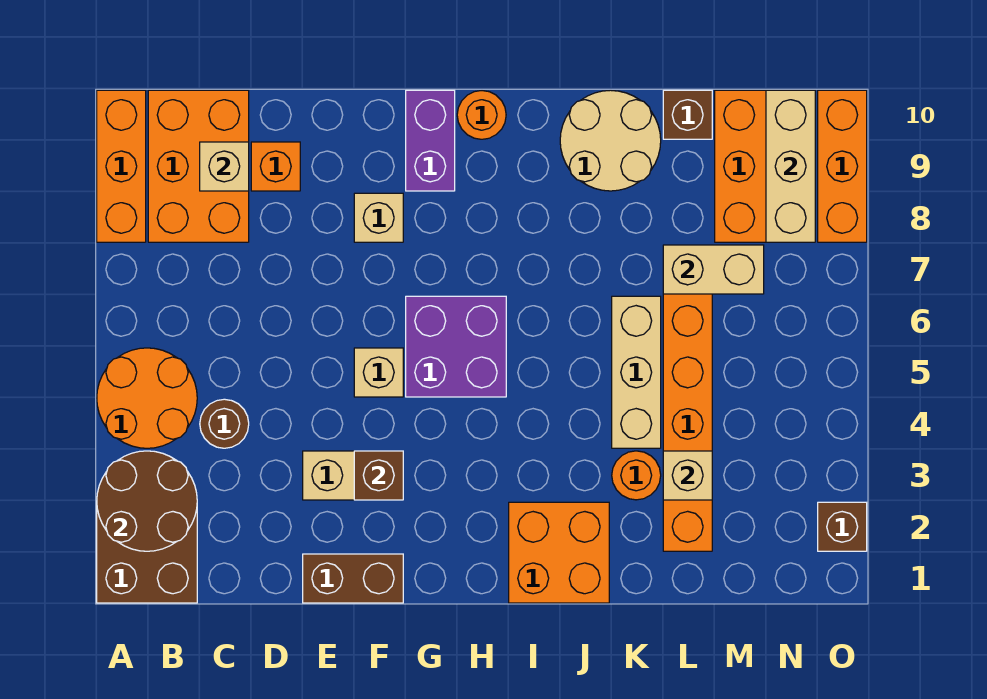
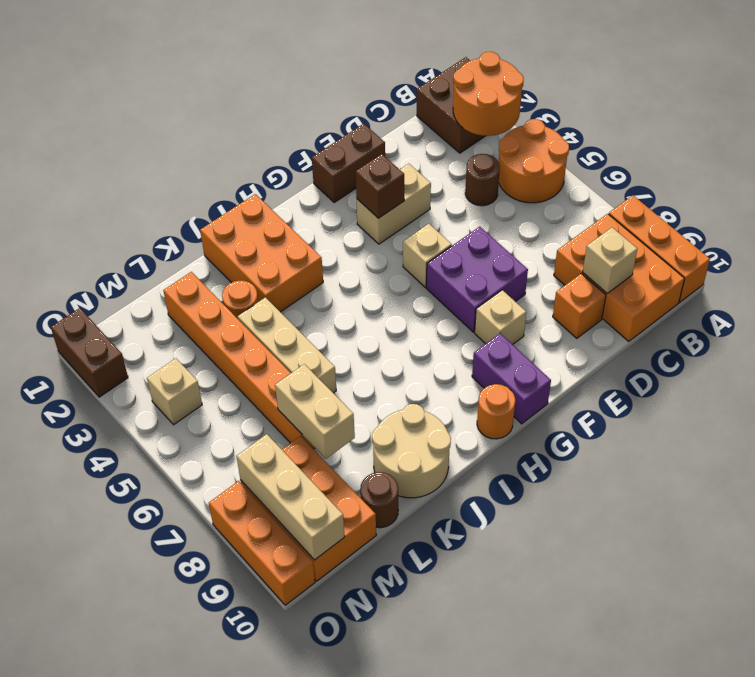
brown round brick A2:B3 level 2 -> orange round brick A2:B3 level 2
purple brick G5:H6 level 1 -> purple brick E6:F7 level 1
orange brick I1:J2 level 1 -> orange brick I1:J3 level 1
tan brick L3 level 2 -> tan brick N4 level 1
tan brick L7:M7 level 2 -> tan brick L7:L8 level 2
brown brick L10 level 1 -> brown round brick L10 level 1
brown brick O2 level 1 -> brown brick O1:O2 level 1

